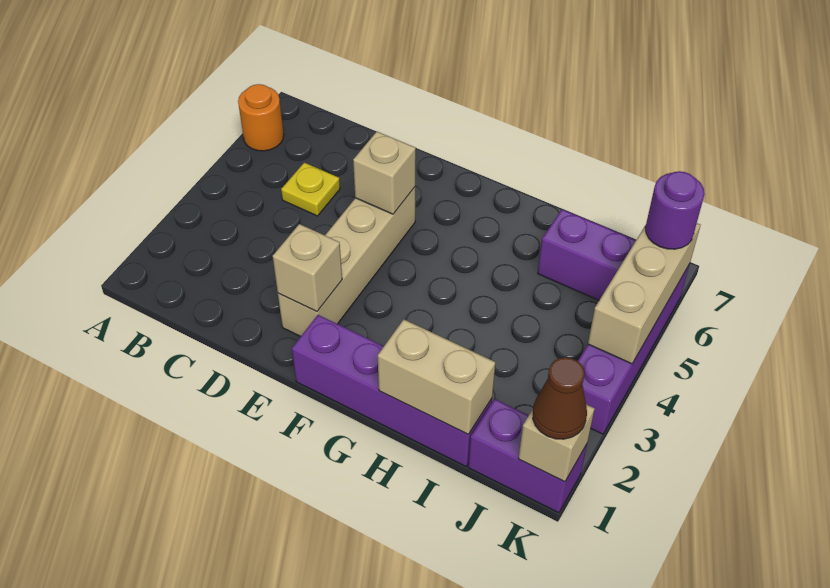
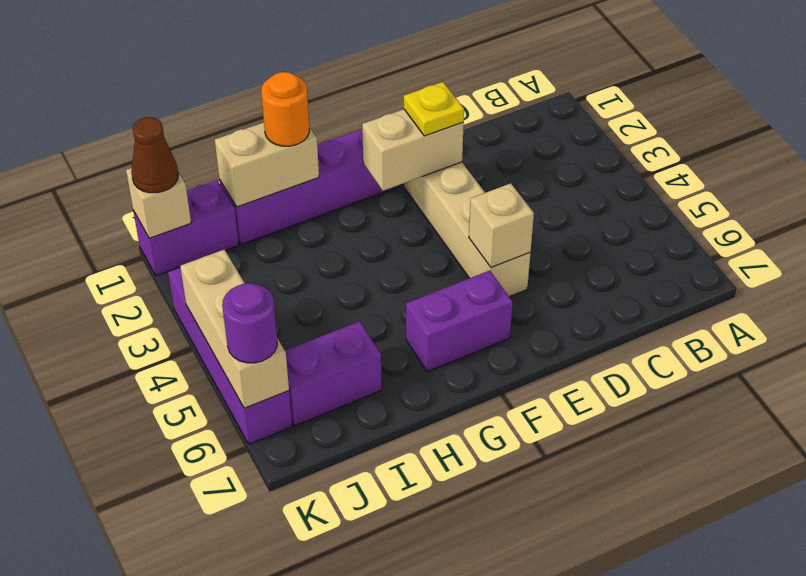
orange round brick A6 level 1 -> orange round brick H1 level 3
yellow plate C5 level 1 -> yellow plate E2 level 3
tan brick E2 level 2 -> tan brick E2:F2 level 2
none -> purple brick F6:G6 level 1

